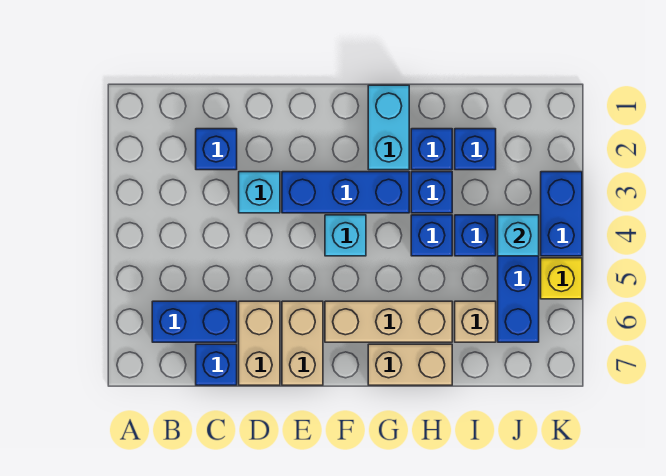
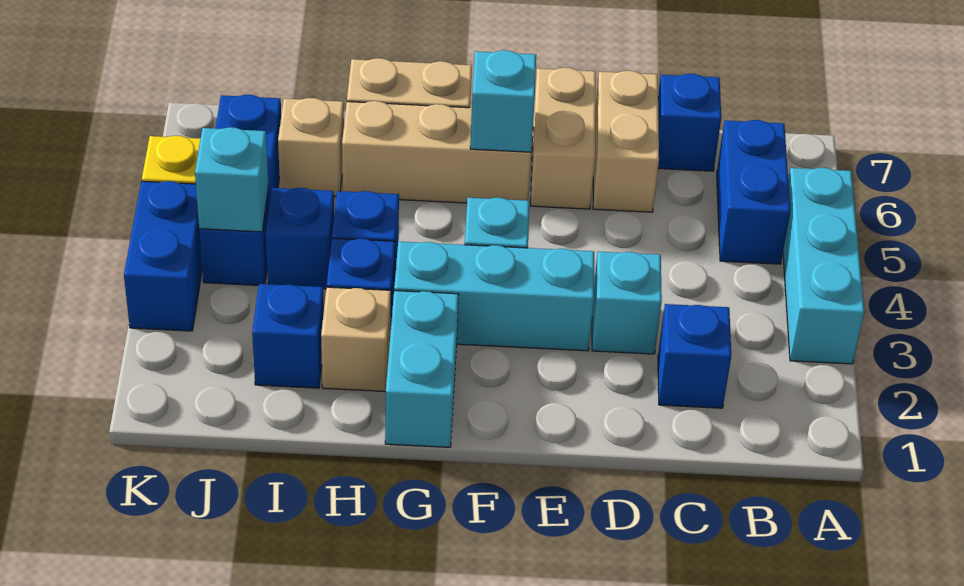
none -> cyan brick A3:A5 level 1
blue brick B6:C6 level 1 -> blue brick B5:B6 level 1
blue brick E3:G3 level 1 -> cyan brick E3:G3 level 1
none -> cyan brick F6 level 2
blue brick H2 level 1 -> tan brick H2 level 1

